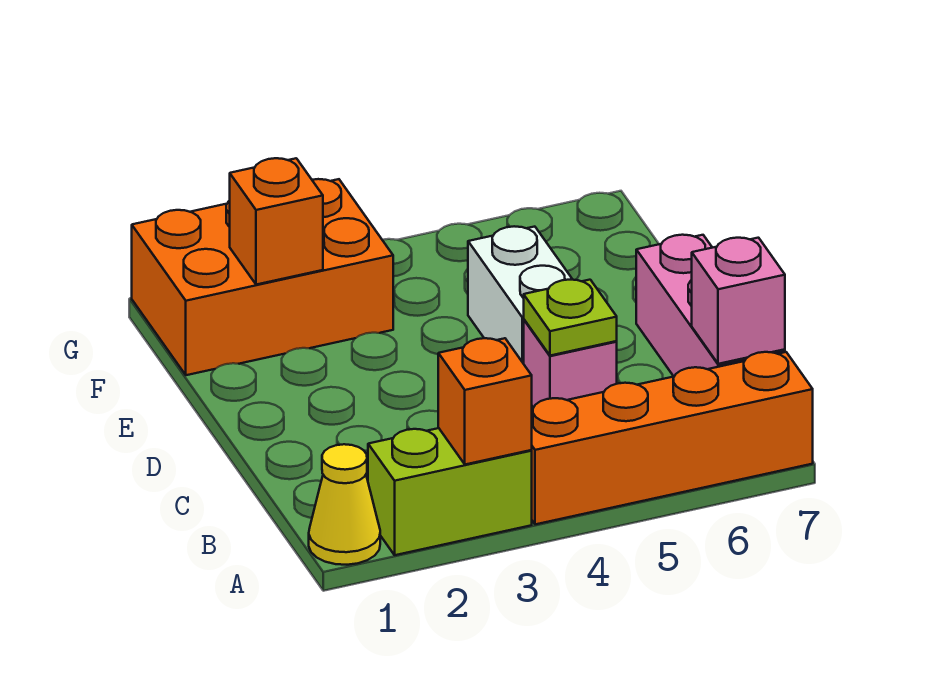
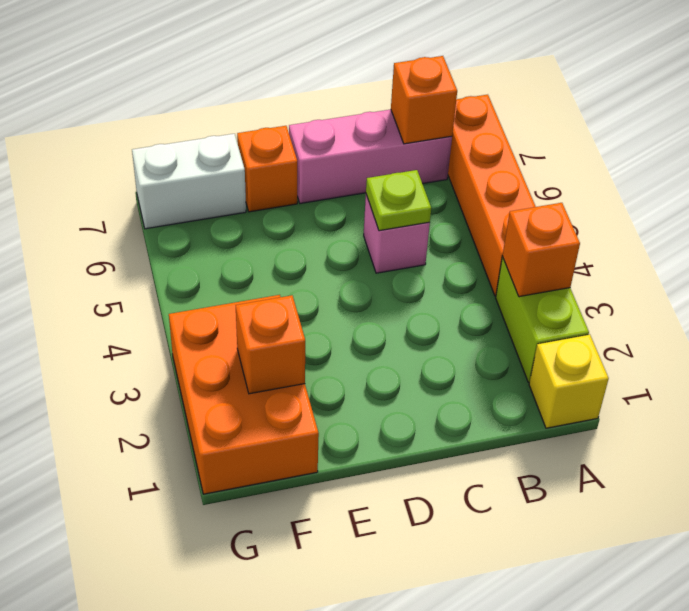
yellow cone A1 level 1 -> yellow brick A1 level 1
pink brick B7 level 2 -> orange brick B7 level 2
white brick D5:E5 level 1 -> white brick F7:G7 level 1
none -> orange brick E7 level 1

